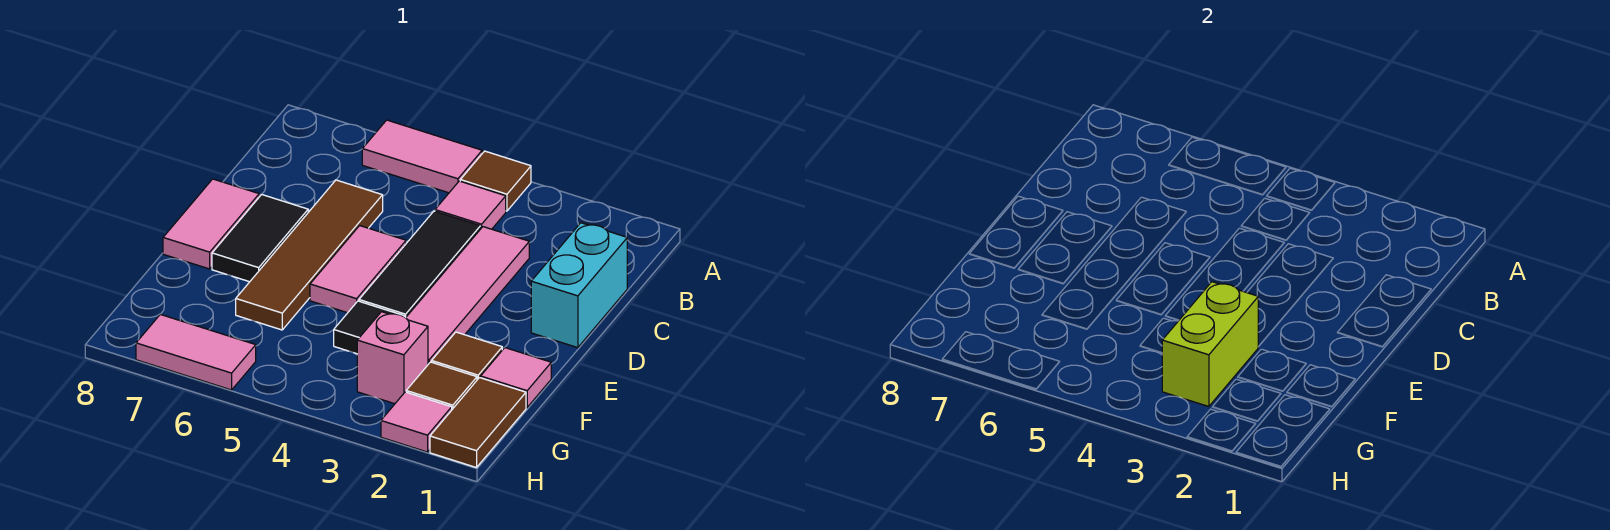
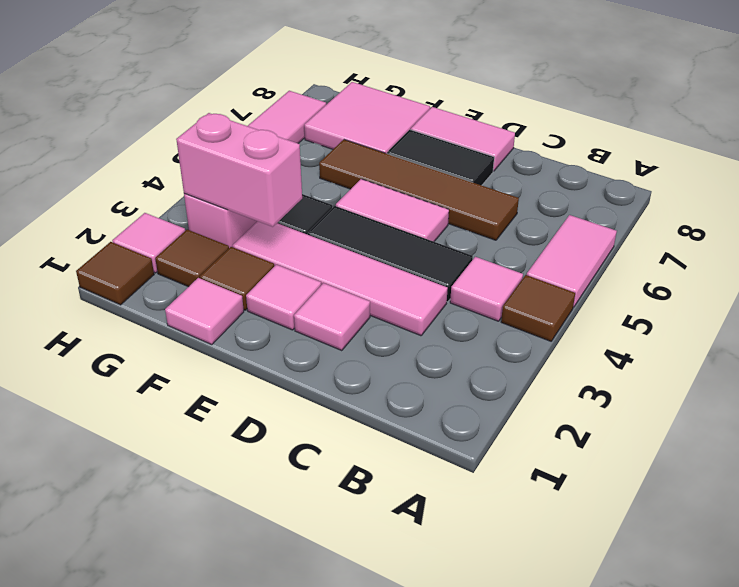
cyan brick C1:D1 level 1 -> none
none -> pink tile D2 level 1
none -> pink tile E2 level 1
lime brick F3:G3 level 2 -> pink brick F3:G3 level 2
none -> pink tile F7:G8 level 1
brown tile G1:H1 level 1 -> brown tile H1 level 1

